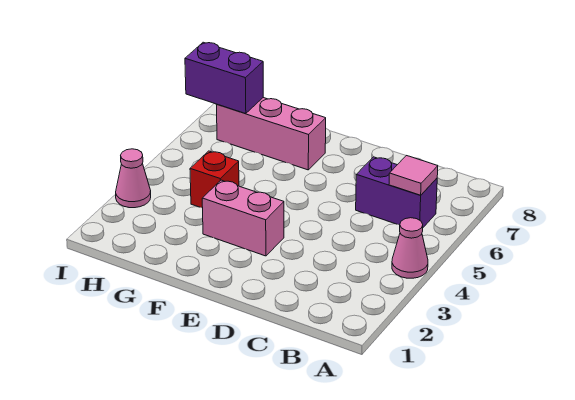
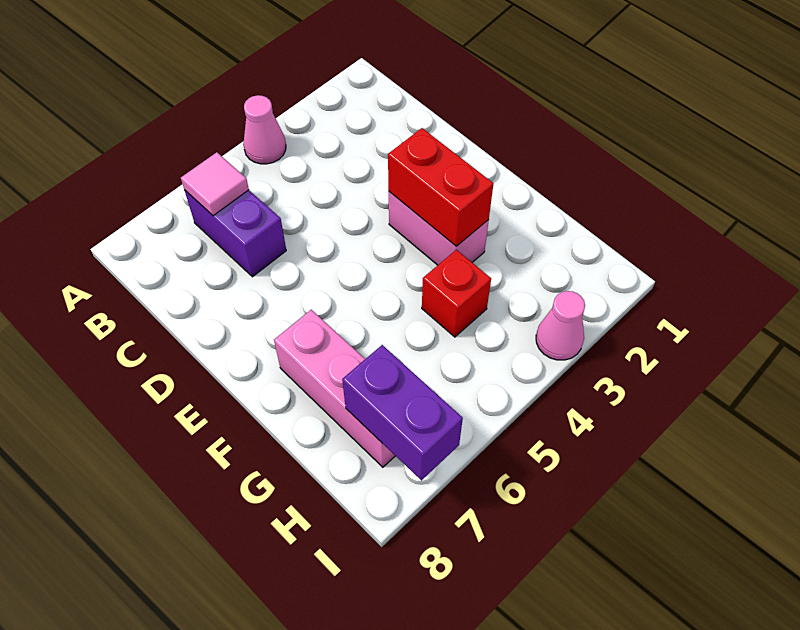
none -> red brick E3:F3 level 2

